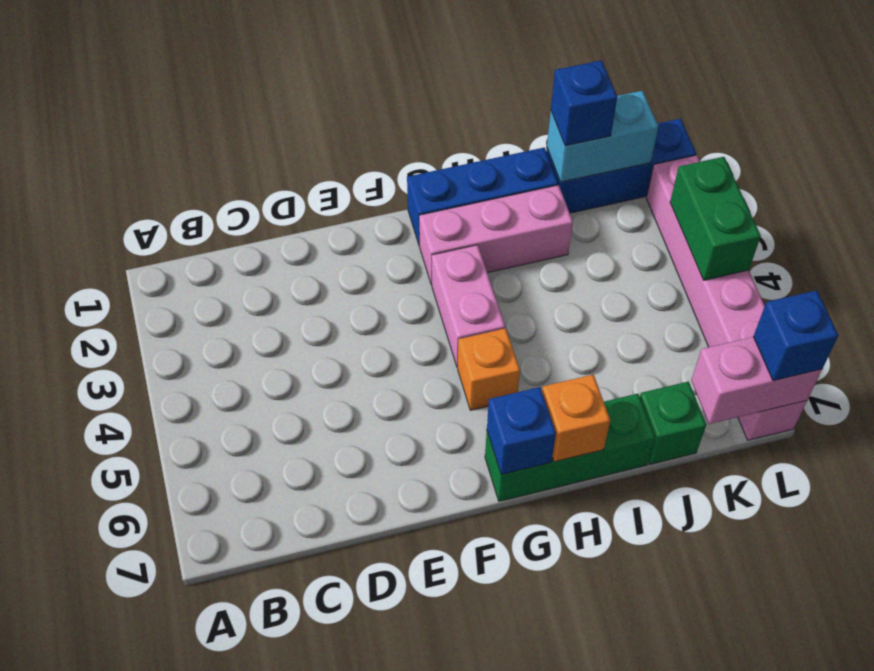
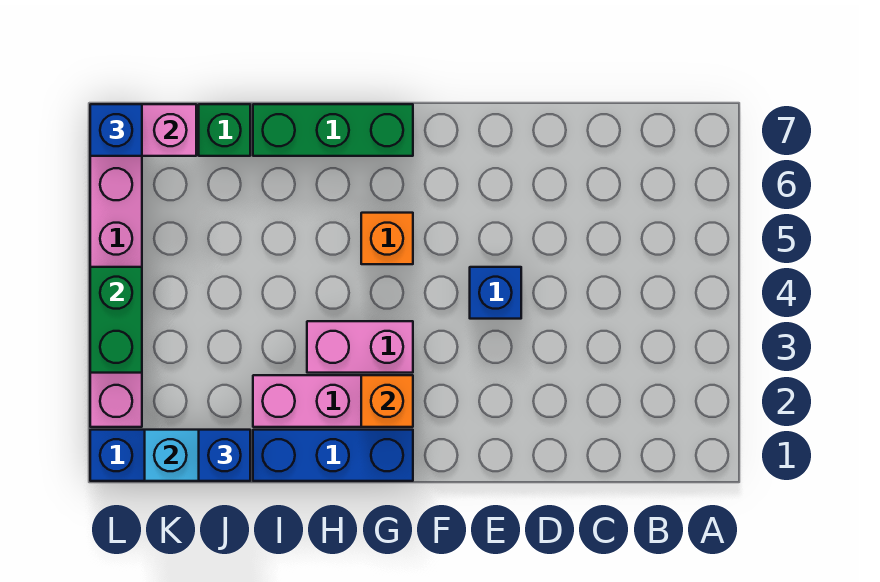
pink brick G3:G4 level 1 -> pink brick G3:H3 level 1
blue brick G7 level 2 -> blue brick E4 level 1
orange brick H7 level 2 -> orange brick G2 level 2

